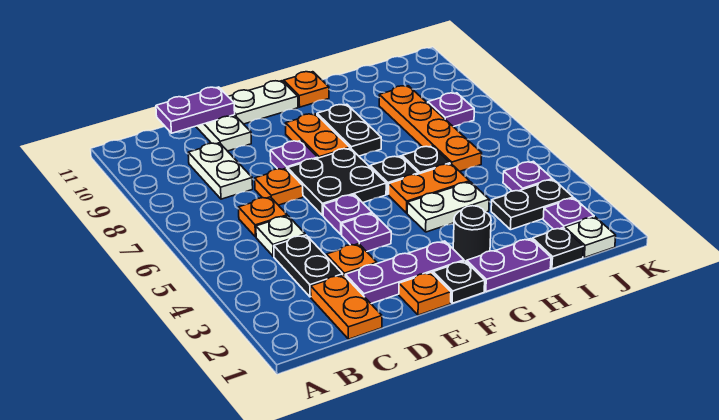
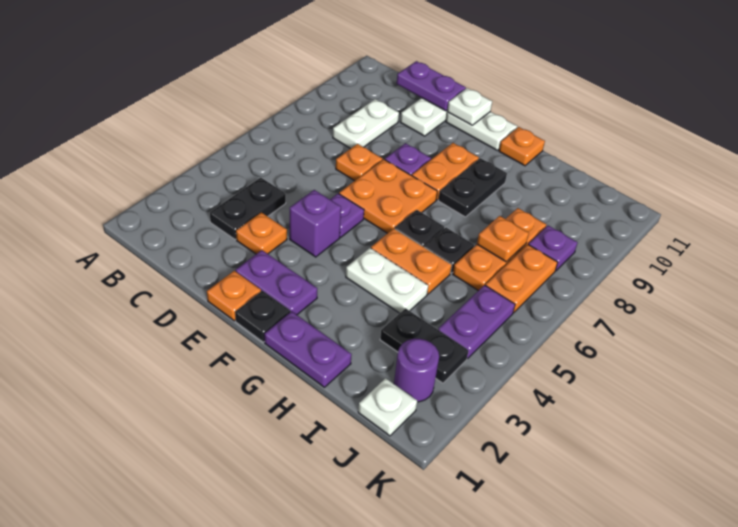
orange plate C1:C2 level 1 -> orange plate J6:J7 level 1
white plate C5 level 1 -> white plate E11 level 2
orange plate C6 level 1 -> orange plate I7 level 2
purple plate D2:F2 level 1 -> purple plate E2:F2 level 1
purple plate E4 level 1 -> purple brick E4 level 1
black plate E6:F7 level 1 -> orange plate E6:F7 level 1
black round brick G2 level 1 -> none
black plate I1 level 1 -> none
orange plate I6:I9 level 1 -> orange plate I6:I8 level 1
purple plate J2 level 1 -> purple round brick J2 level 1
purple plate J4 level 1 -> purple plate J4:J5 level 1

